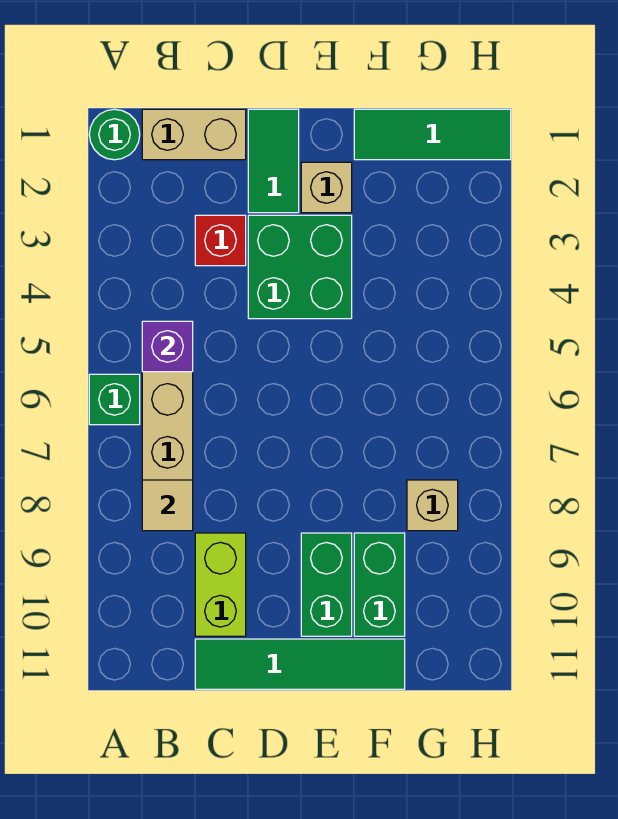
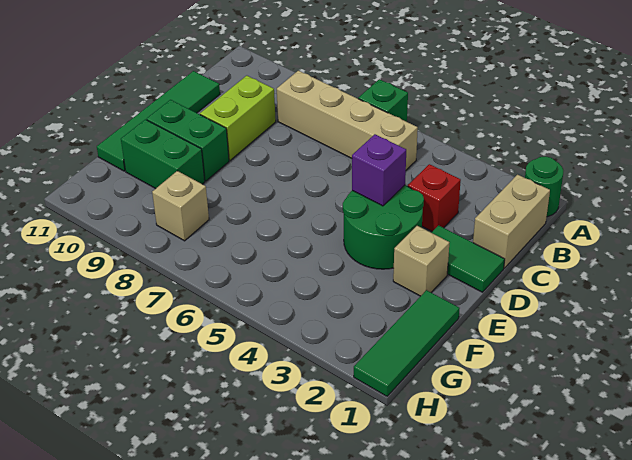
purple brick B5 level 2 -> purple brick D4 level 2
tan tile B8 level 2 -> none
lime brick C9:C10 level 1 -> lime brick C9:D9 level 1
green brick D3:E4 level 1 -> green round brick D3:E4 level 1

